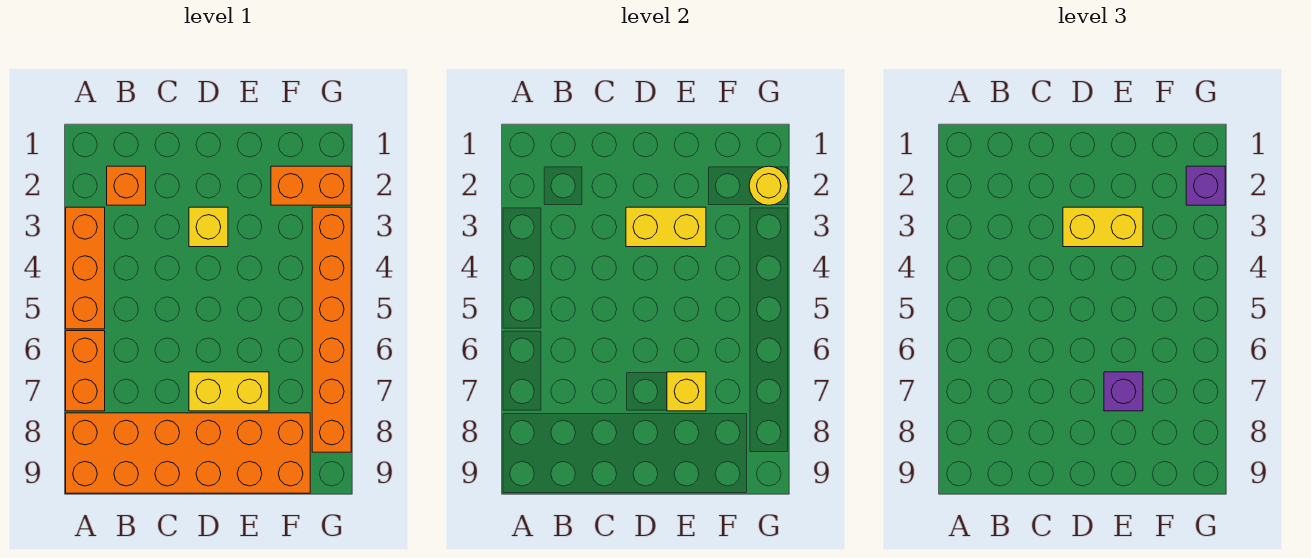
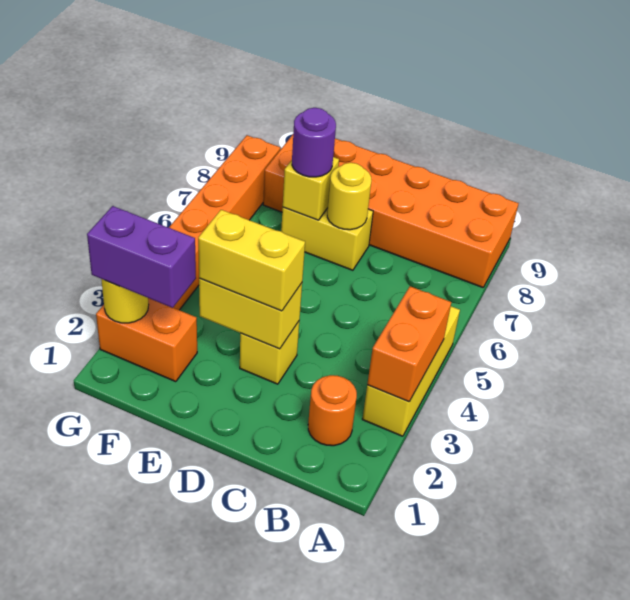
orange brick A3:A5 level 1 -> yellow brick A3:A5 level 1
orange brick A6:A7 level 1 -> orange brick A3:A4 level 2
orange brick B2 level 1 -> orange round brick B2 level 1
none -> yellow round brick D7 level 2
purple brick E7 level 3 -> purple round brick E7 level 3
purple brick G2 level 3 -> purple brick F2:G2 level 3

